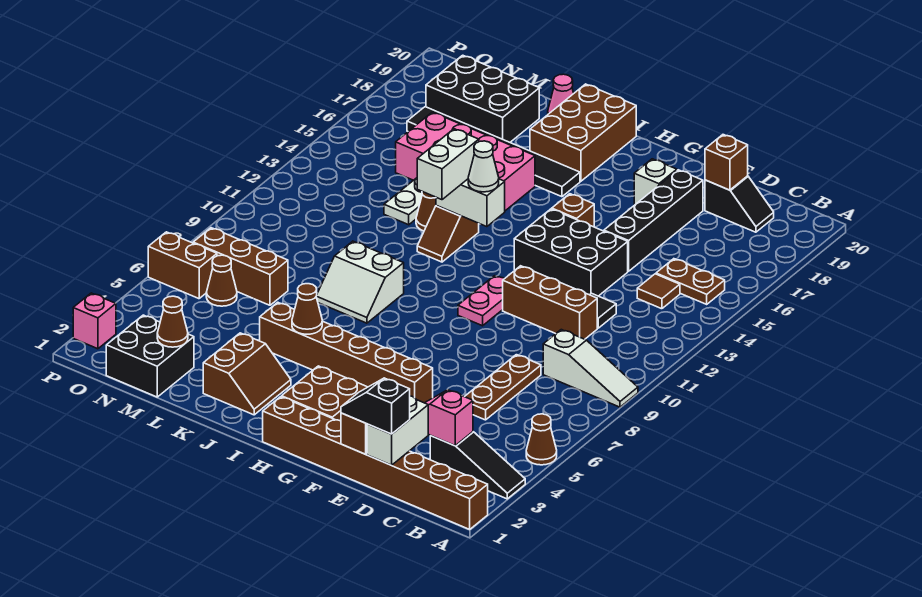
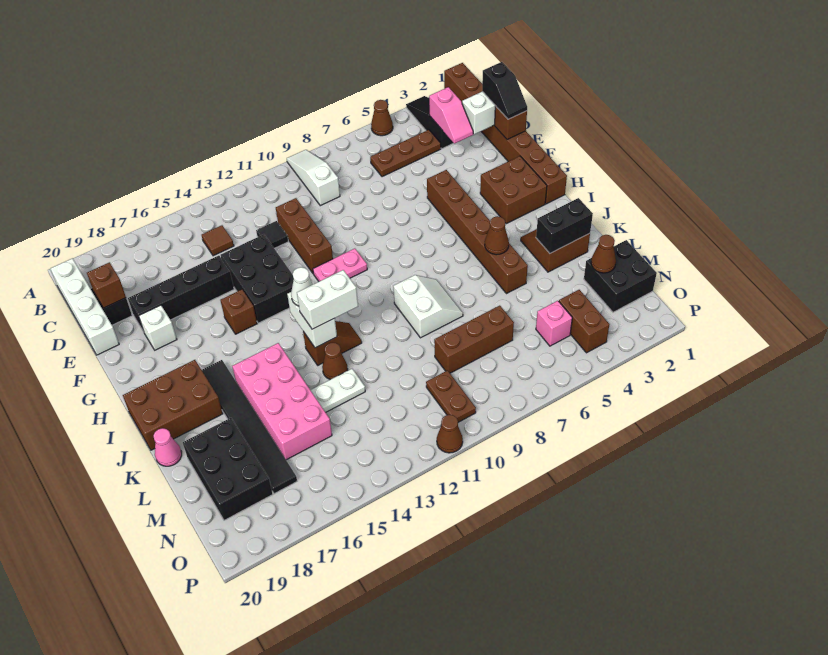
brown plate B15:C15 level 1 -> brown plate N10:O10 level 1
none -> white brick B20:E20 level 1
brown plate D6:D8 level 1 -> brown plate C4:C6 level 1
none -> black brick K2:K3 level 2
brown brick M7:O7 level 1 -> brown brick M7:M9 level 1
brown cone N6 level 1 -> brown cone P11 level 1
brown brick O6:P6 level 1 -> brown brick N4:O4 level 1
pink brick P2 level 1 -> pink brick N5 level 1

